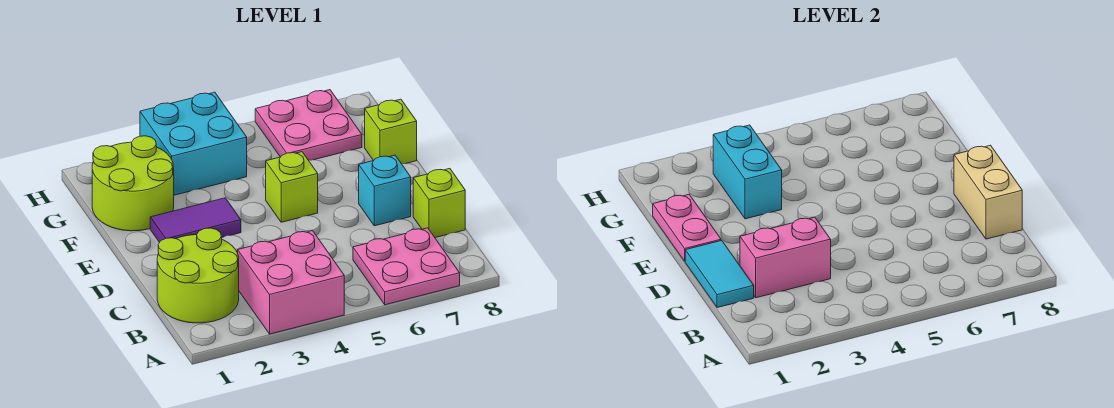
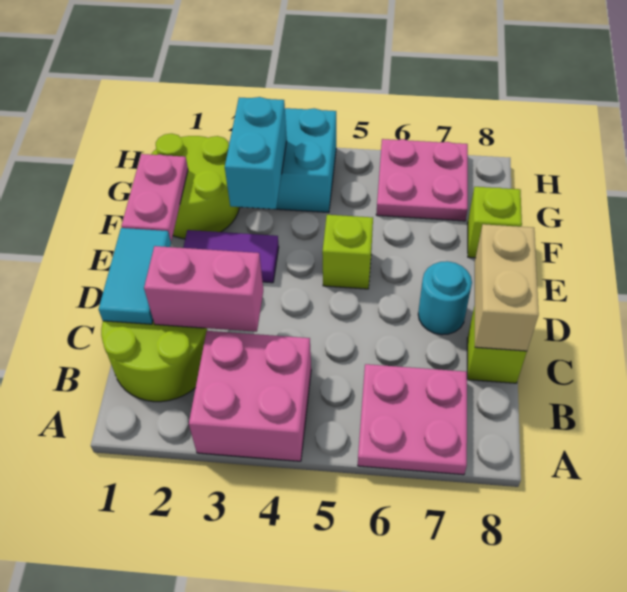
cyan brick D7 level 1 -> cyan round brick D7 level 1

